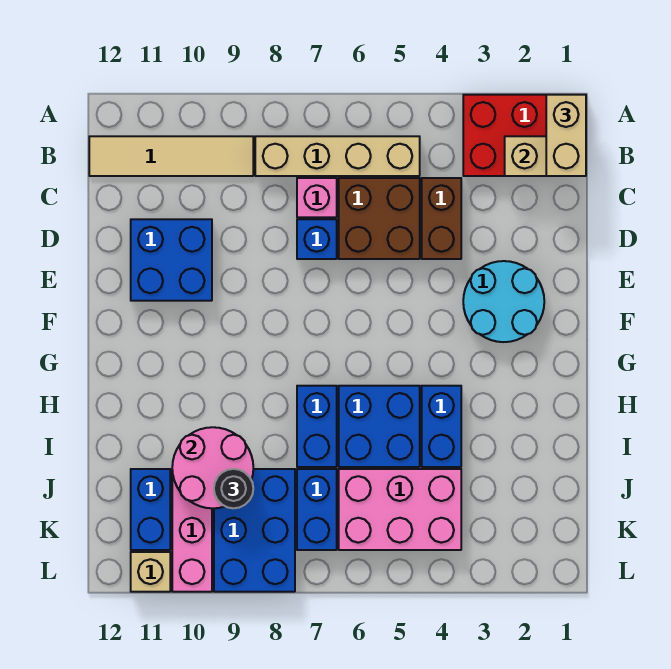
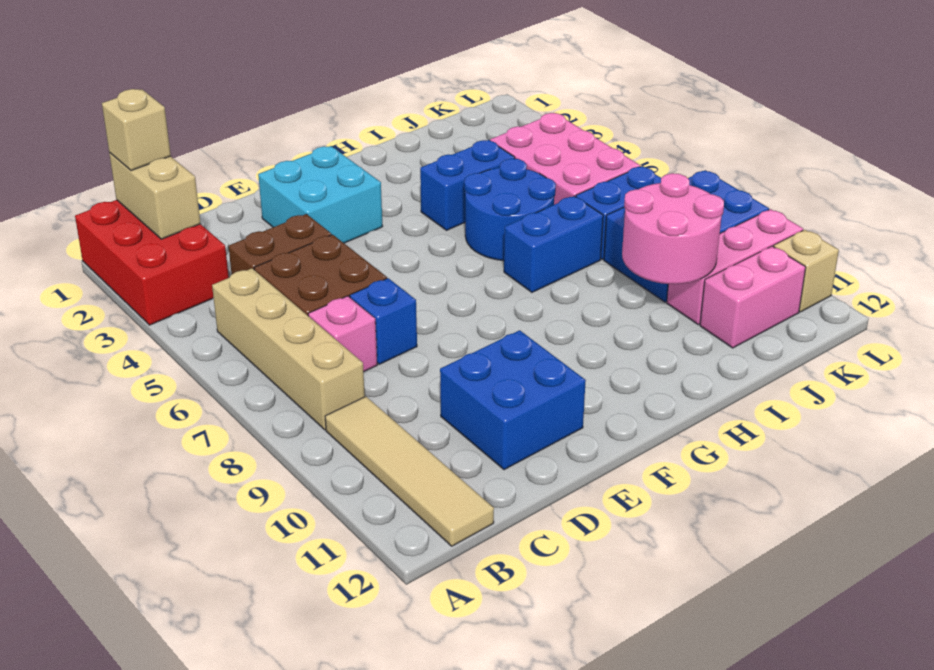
tan brick A1:B1 level 3 -> tan brick B1 level 3
cyan round brick E2:F3 level 1 -> cyan brick E2:F3 level 1
blue brick H5:I6 level 1 -> blue round brick H5:I6 level 1
black round brick J9 level 3 -> none
blue brick J11:K11 level 1 -> pink brick J11:K11 level 1

